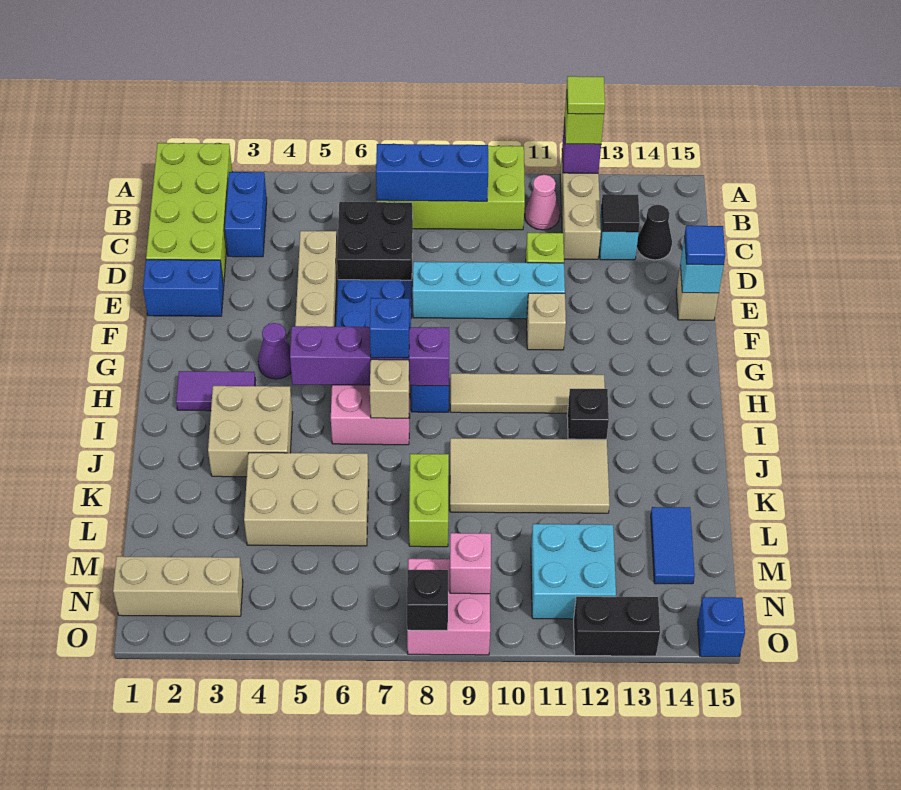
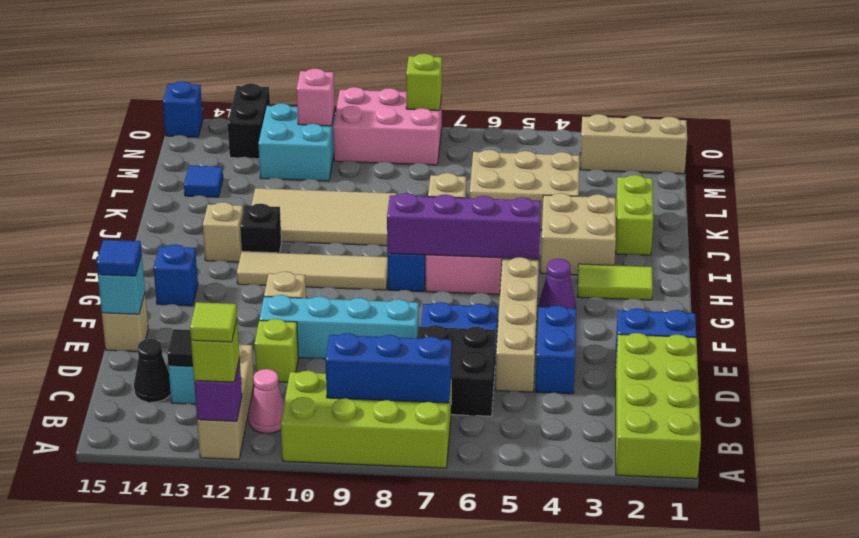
blue brick B3:C3 level 1 -> blue brick D4:E4 level 1
purple tile H2:H3 level 1 -> lime tile H2:H3 level 1
blue brick H7 level 3 -> blue brick G14 level 1
none -> tan brick I13 level 1
lime brick K8:L8 level 1 -> lime brick J2:K2 level 1
blue tile L14:M14 level 1 -> blue tile L14 level 1
pink brick N8:O9 level 1 -> pink brick N8:O10 level 1
pink brick N9 level 2 -> pink brick N11 level 2
black brick O8 level 2 -> lime brick O8 level 2
black brick O12:O13 level 1 -> black brick N13:O13 level 1

